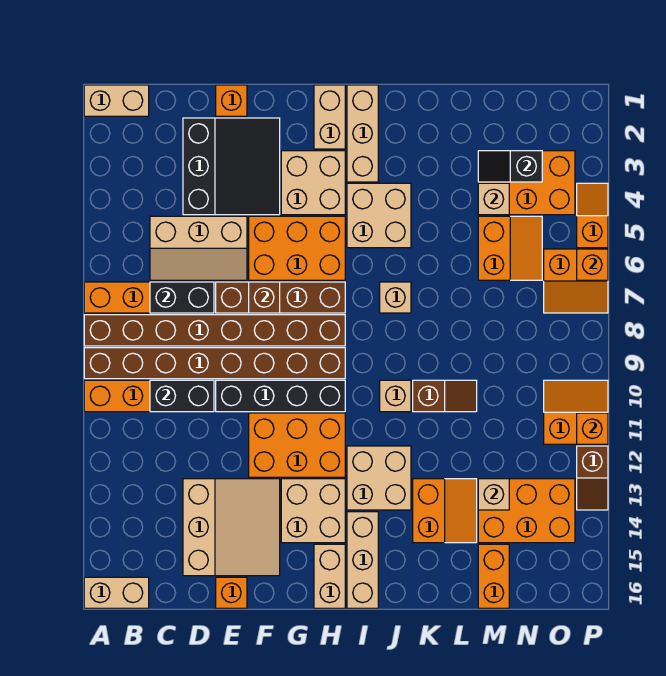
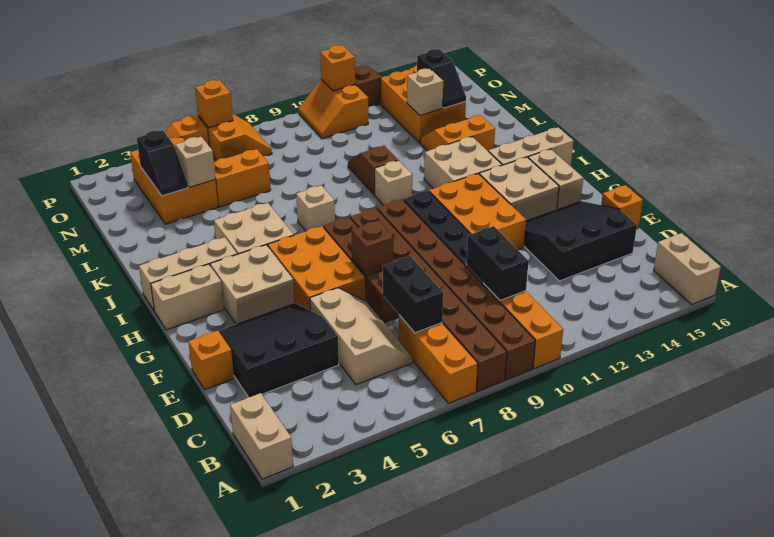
tan slope D13:F15 level 1 top D -> black slope D13:F15 level 1 top D
tan brick H15:H16 level 1 -> tan brick G15:H15 level 1
none -> black slope M14:N14 level 2 top N
orange brick M15:M16 level 1 -> none

